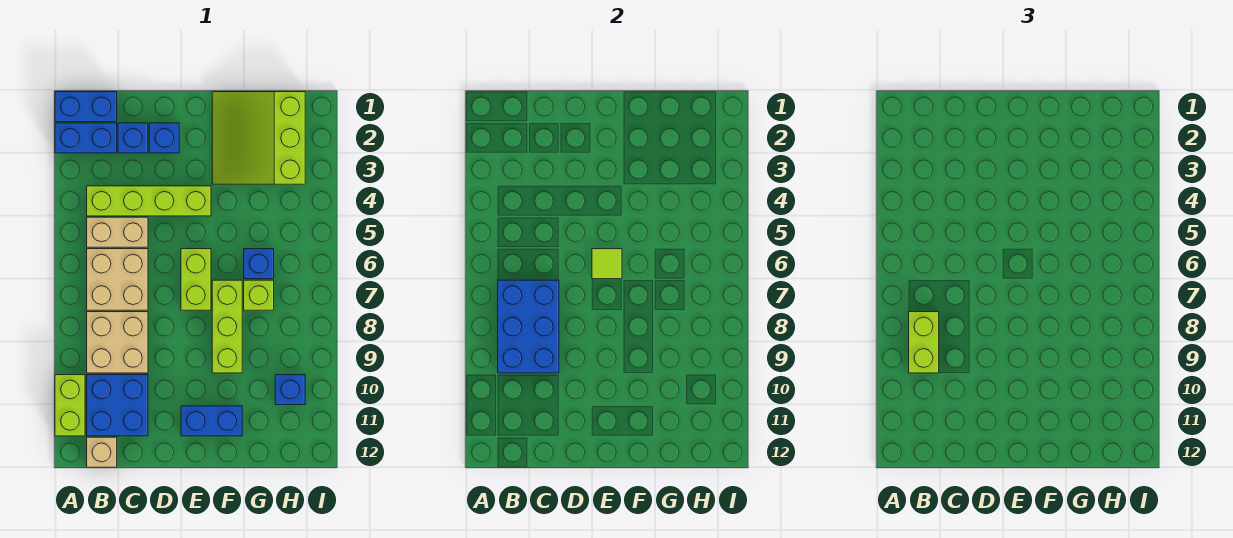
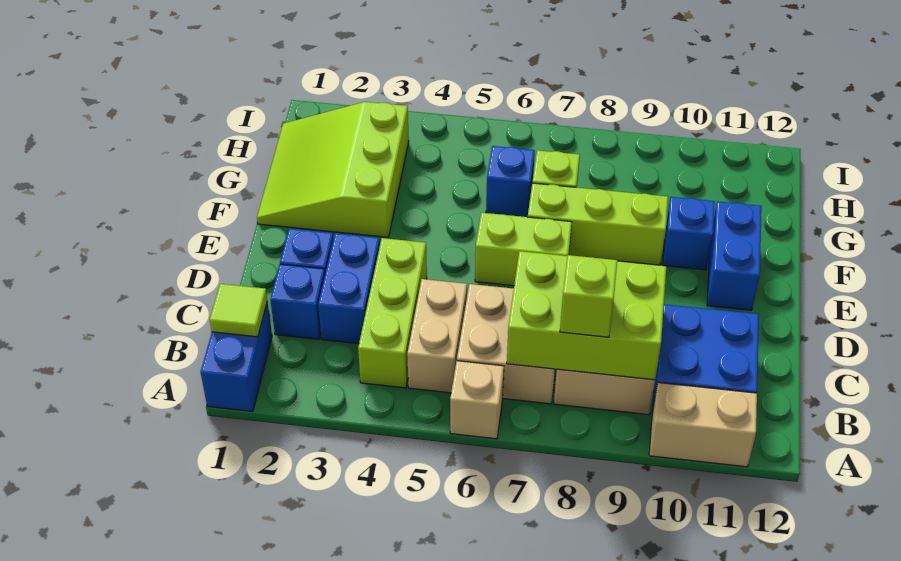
blue brick A2:B2 level 1 -> blue brick C3:D3 level 1
lime brick A10:A11 level 1 -> tan brick A10:A11 level 1
lime brick B4:E4 level 1 -> lime brick B4:D4 level 1
blue brick B7:C9 level 2 -> lime brick B7:C9 level 2
lime brick B8:B9 level 3 -> lime brick B8 level 3
tan brick B12 level 1 -> tan brick A6 level 1
lime tile E6 level 2 -> lime tile B1 level 2
lime slope F1:H3 level 1 top H -> lime slope F1:H3 level 1 top 3
blue brick H10 level 1 -> blue brick F10 level 1

